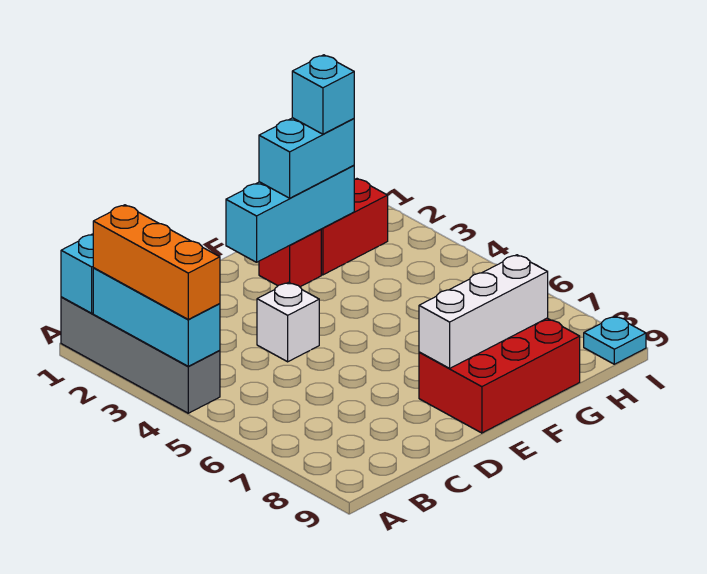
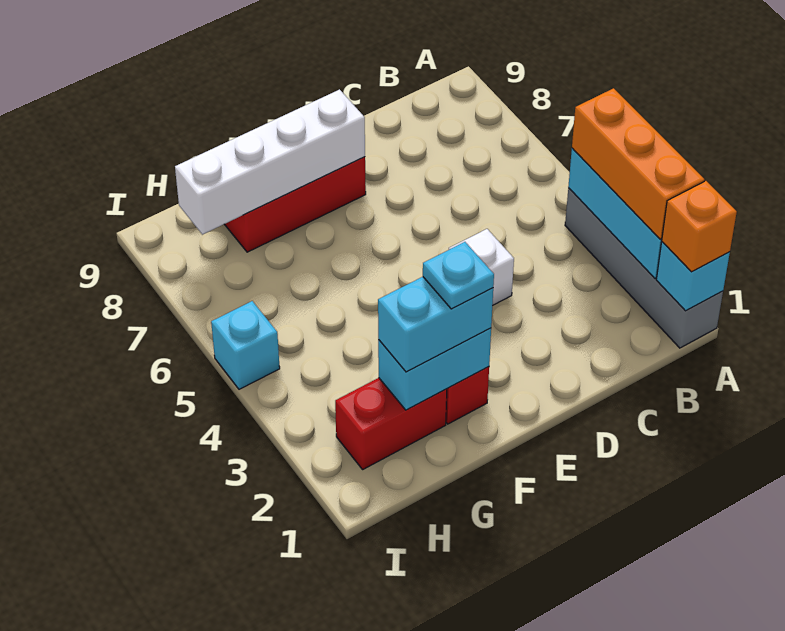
none -> orange brick A1 level 3
cyan brick E2:G2 level 2 -> cyan brick F2:G2 level 2
white brick E8:G8 level 2 -> white brick E8:H8 level 2
cyan brick G2 level 4 -> cyan brick I5 level 1
cyan plate I9 level 1 -> cyan plate F2 level 4

